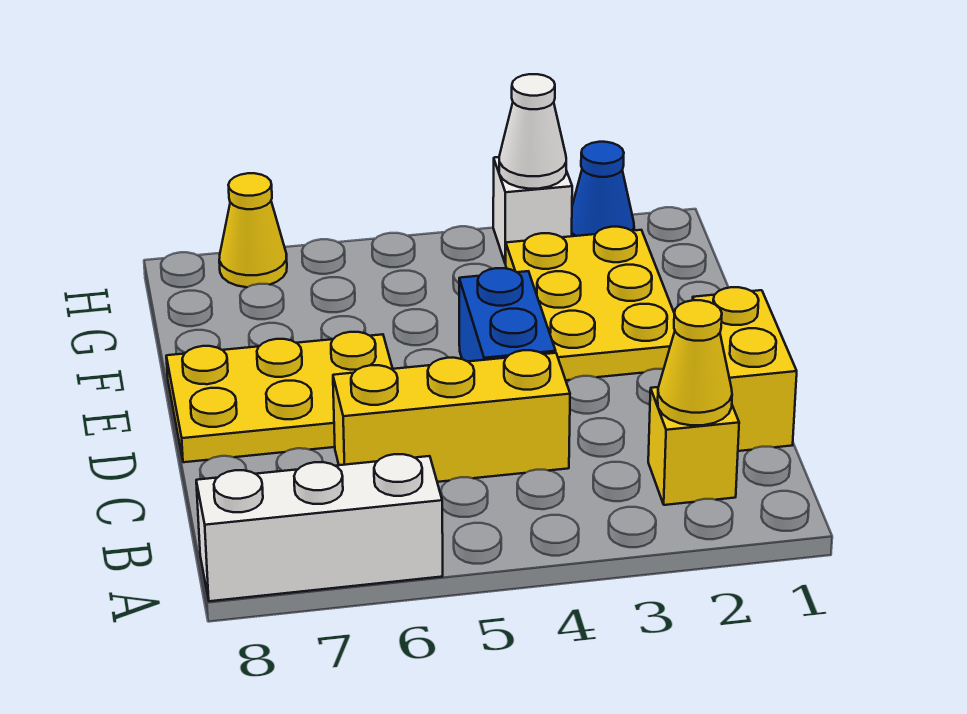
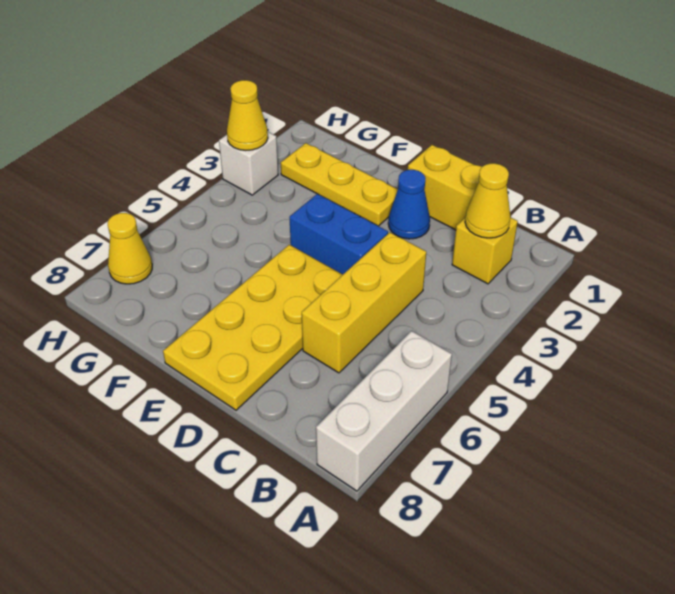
yellow plate D6:E8 level 1 -> yellow plate D5:E8 level 1
yellow plate E2:G3 level 1 -> yellow plate E2:G2 level 1
blue cone H2 level 1 -> blue cone D2 level 1
white cone H3 level 2 -> yellow cone H3 level 2

